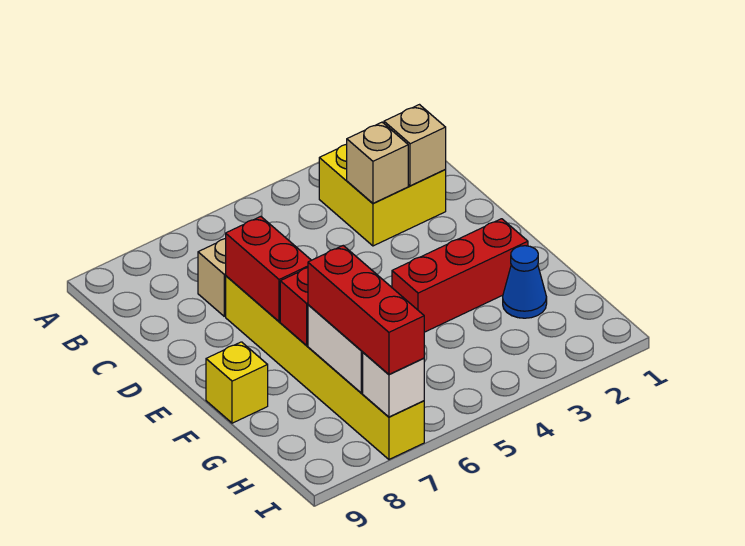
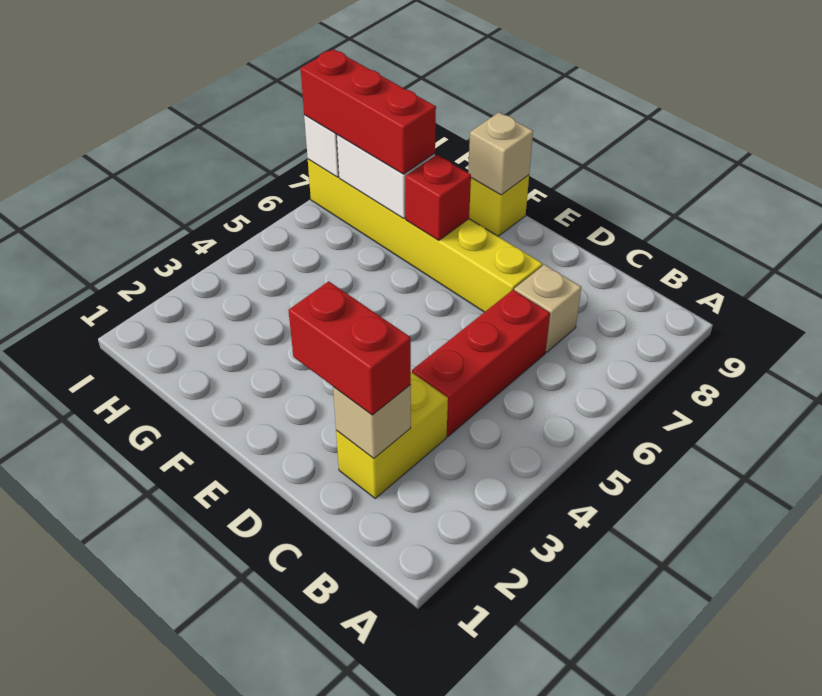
yellow brick B2:C3 level 1 -> yellow brick C2:C3 level 1
tan brick C3 level 2 -> tan brick F9 level 2
red brick D7:E7 level 2 -> red brick C2:D2 level 3
red brick F2:F4 level 1 -> red brick C4:C6 level 1
blue cone G2 level 1 -> none

